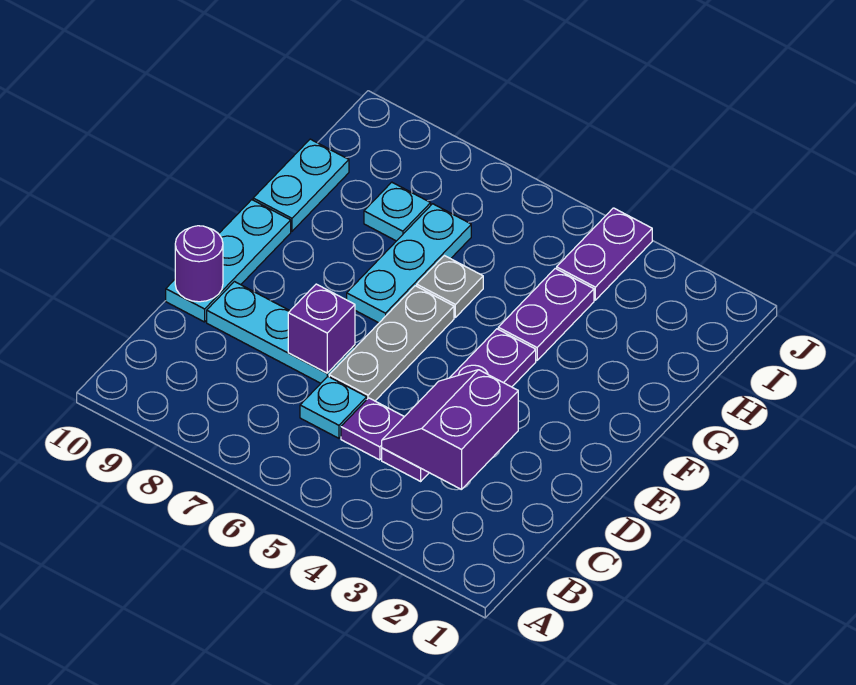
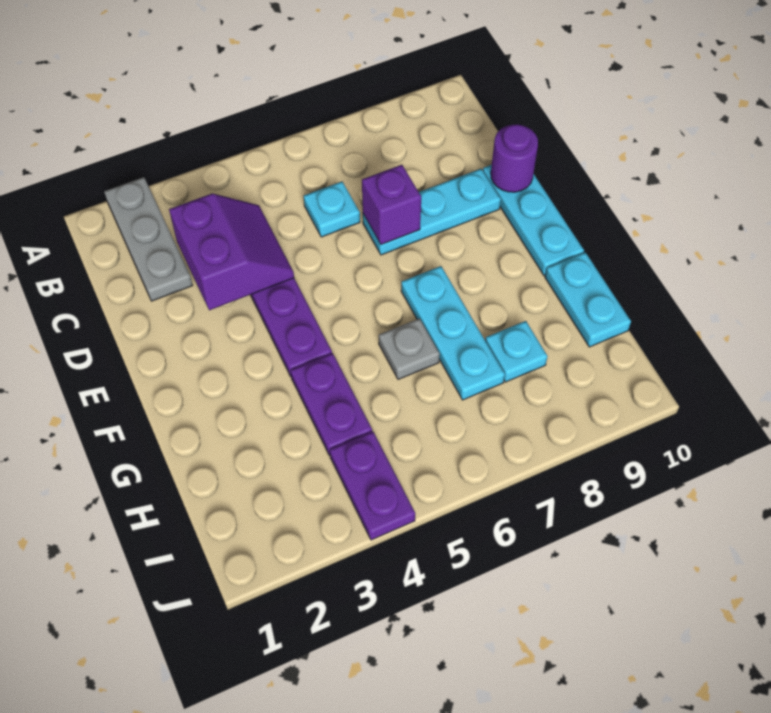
purple plate C5 level 1 -> none
grey plate D6:F6 level 1 -> grey plate A2:C2 level 1

